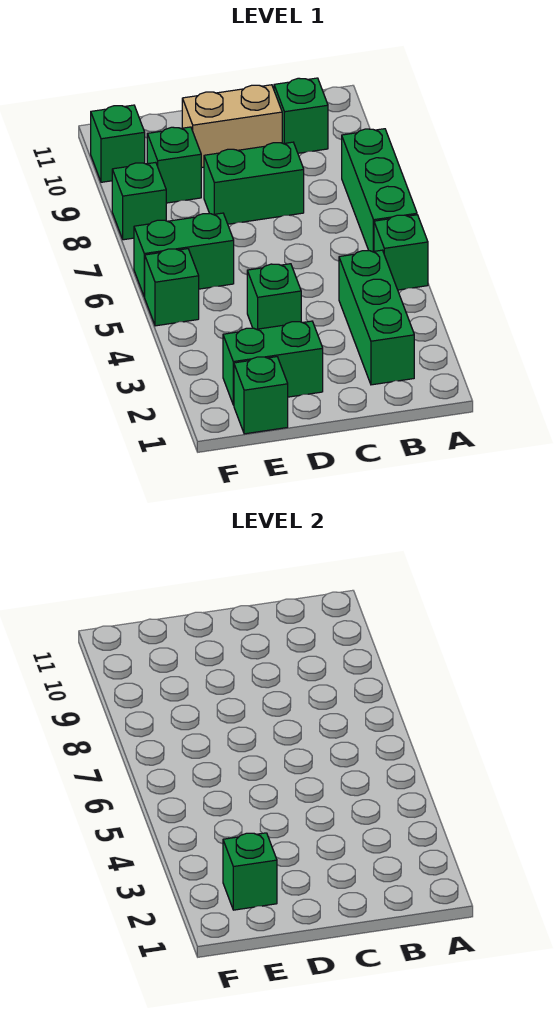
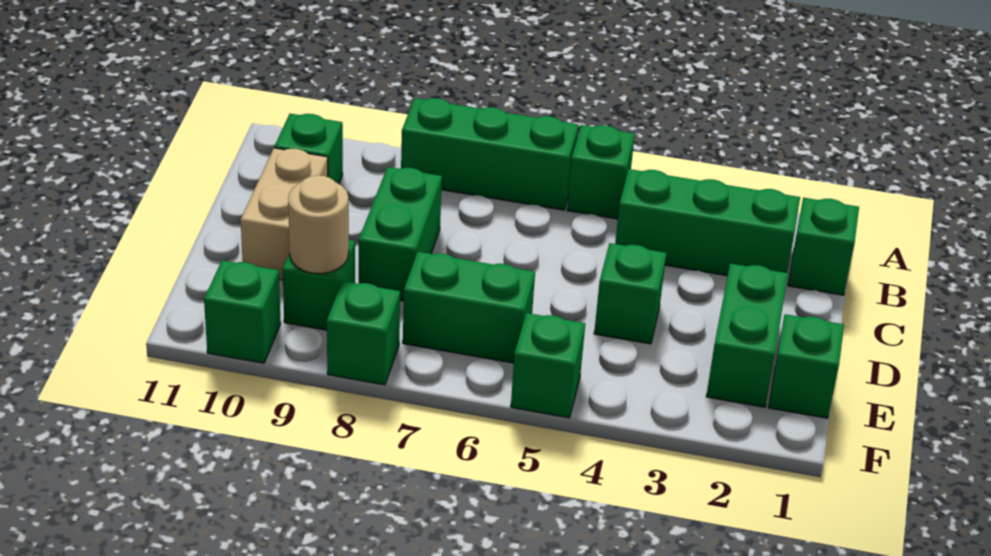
green brick E2 level 2 -> green brick B1 level 1
green brick E6:F6 level 1 -> green brick E6:E7 level 1
none -> tan round brick E9 level 2

